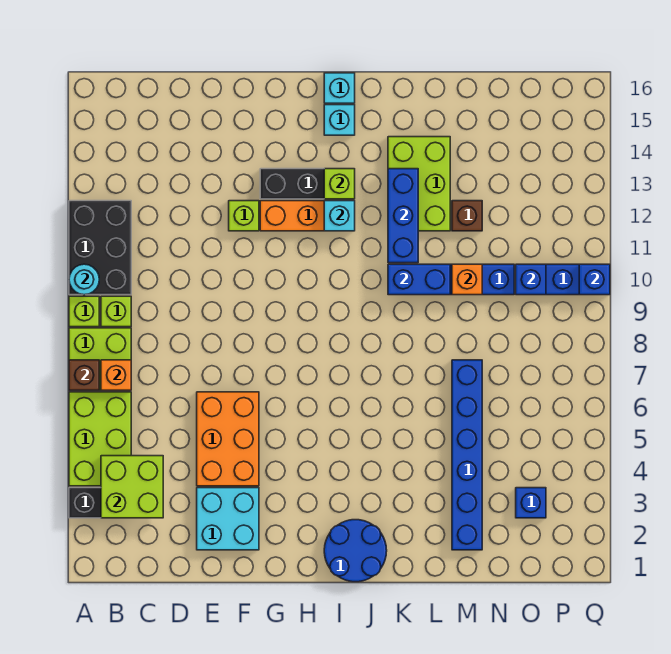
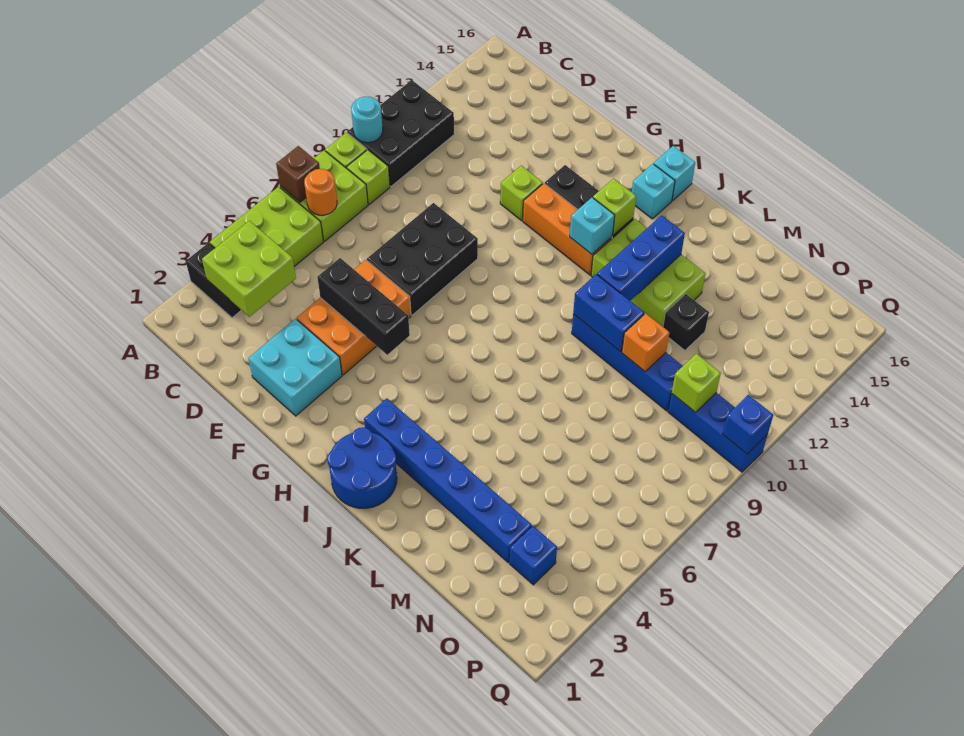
orange brick B7 level 2 -> orange round brick B7 level 2
none -> black brick E5:G5 level 2
none -> black brick E7:F9 level 1
lime brick K12:L14 level 1 -> lime brick J12:L13 level 1
blue brick M2:M7 level 1 -> blue brick I3:N3 level 1
brown brick M12 level 1 -> black brick M12 level 1
blue brick O10 level 2 -> lime brick O10 level 2

